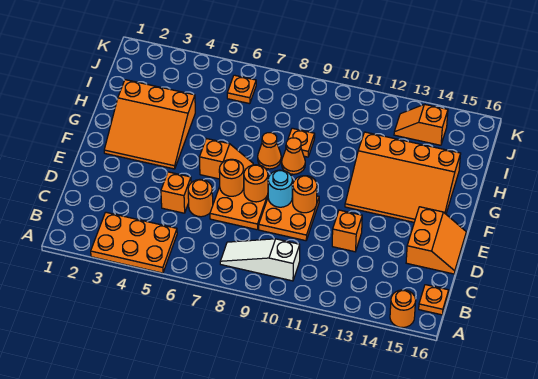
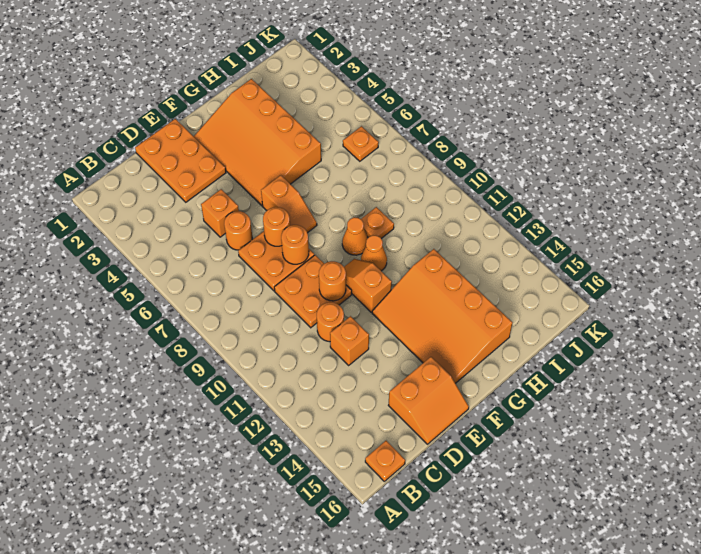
orange plate A3:B5 level 1 -> orange plate D1:E3 level 1
orange round brick A15 level 1 -> orange round brick D11 level 1
white slope B8:B10 level 1 top 10 -> none
cyan round brick E9 level 2 -> none
orange slope F2:H4 level 1 top H -> orange slope F2:H5 level 1 top H
orange cone G8 level 1 -> orange cone G10 level 1
orange slope J13:J14 level 1 top 14 -> orange slope F10:F11 level 1 top 11

